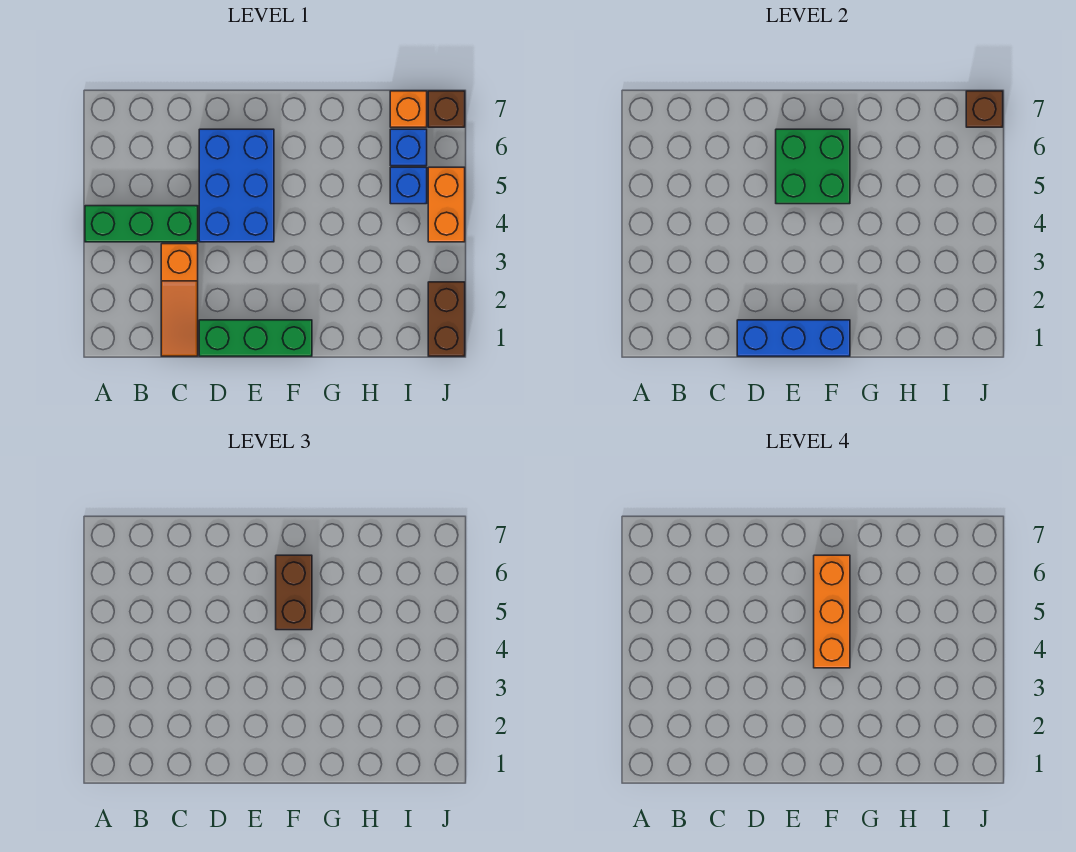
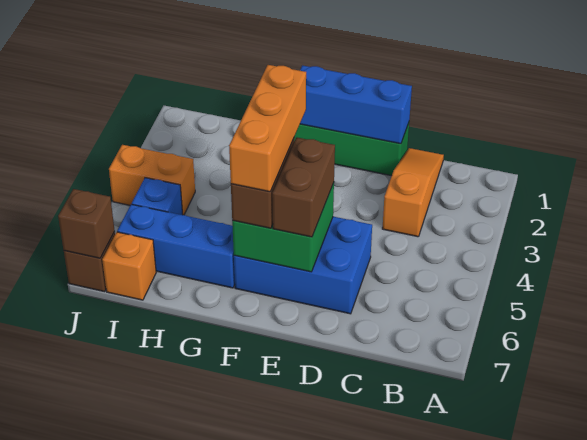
green brick A4:C4 level 1 -> none
blue brick D4:E6 level 1 -> blue brick D5:F6 level 1
blue brick I6 level 1 -> blue brick G6:I6 level 1
brown brick J1:J2 level 1 -> brown brick E5:E6 level 3
orange brick J4:J5 level 1 -> orange brick I4:J4 level 1

